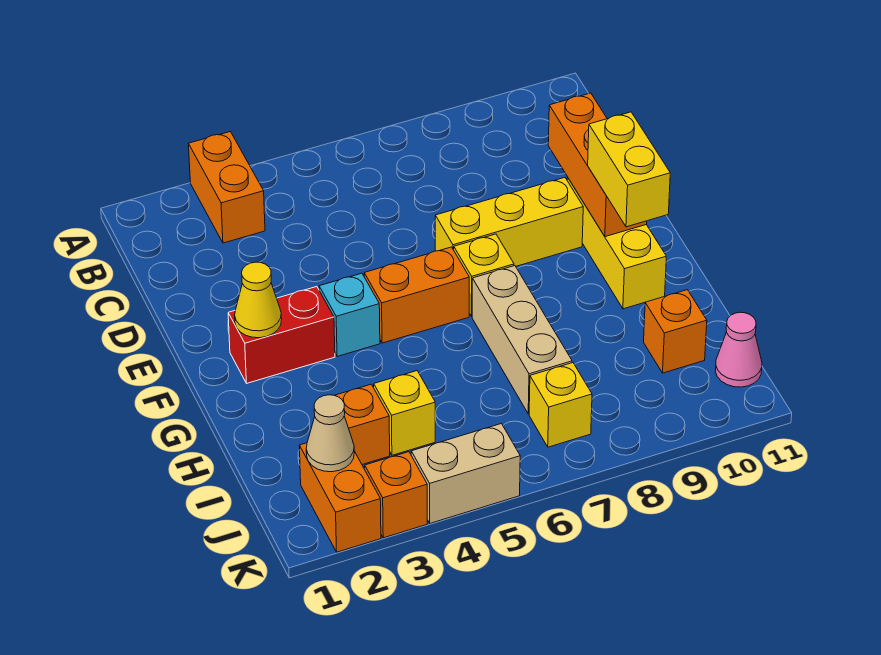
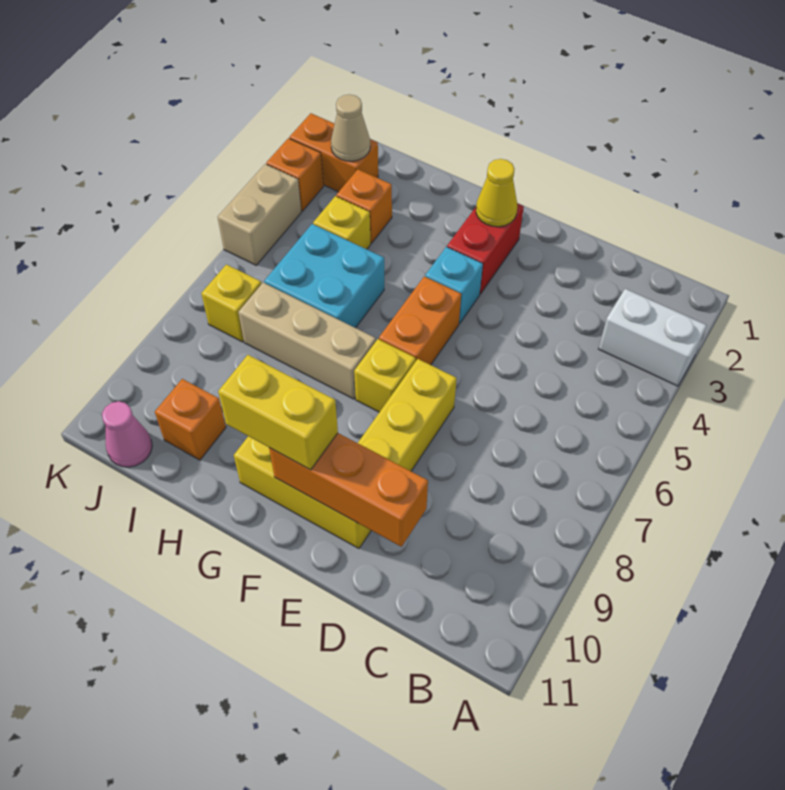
orange brick A3:B3 level 1 -> white brick A3:B3 level 1
none -> cyan brick H5:I6 level 1

